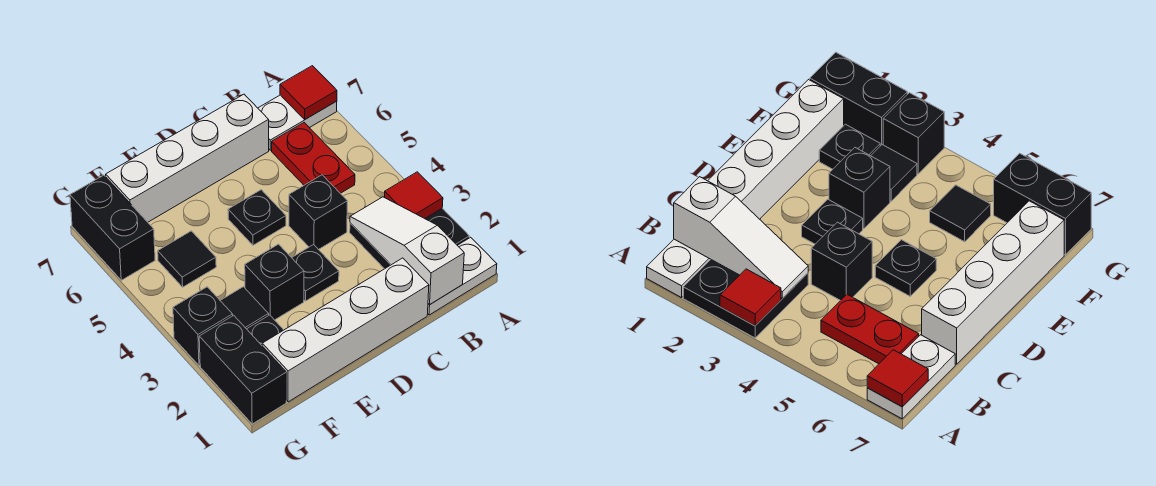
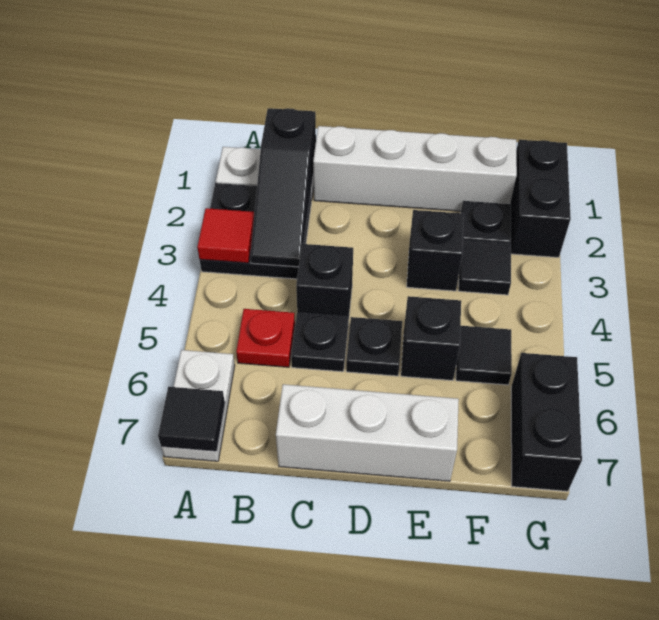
white plate A7:B7 level 1 -> white plate A6:A7 level 1
red tile A7 level 2 -> black tile A7 level 2
white slope B1:B3 level 2 top 1 -> black slope B1:B3 level 2 top 1
red plate B5:B6 level 1 -> red plate B5 level 1
white brick C7:F7 level 1 -> white brick C7:E7 level 1
black plate D3 level 1 -> black plate C5 level 1
black brick G3 level 1 -> black brick E5 level 1

